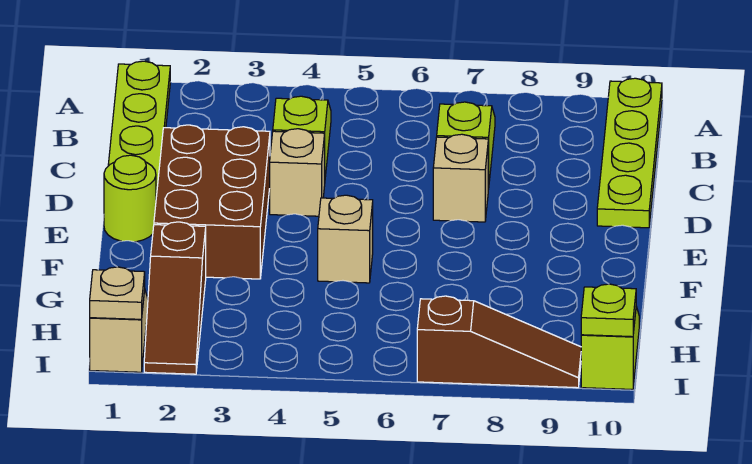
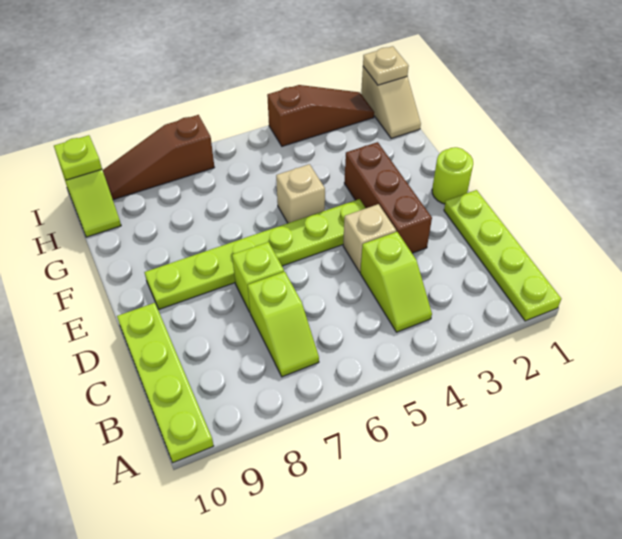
brown brick D2:F3 level 1 -> brown brick D3:F3 level 1
tan brick D7 level 1 -> lime brick D7 level 1
none -> lime plate E4:E9 level 1
brown slope G2:I2 level 1 top G -> brown slope I2:I4 level 1 top 4

